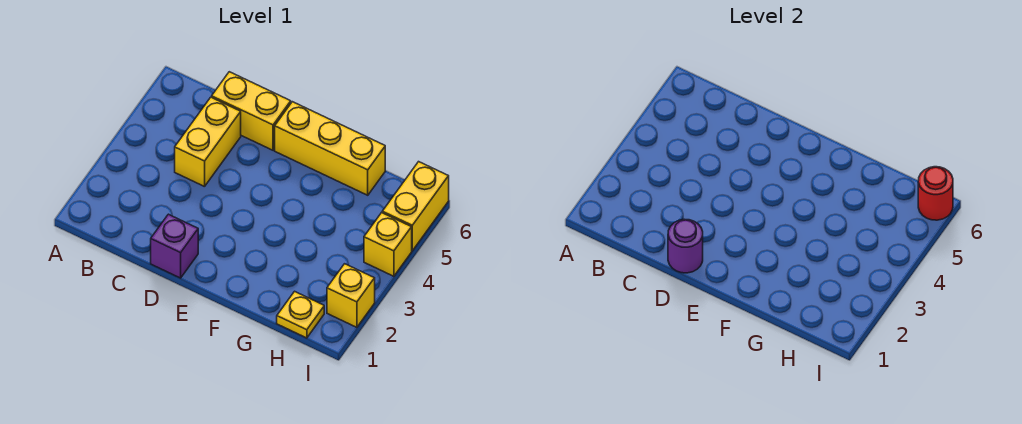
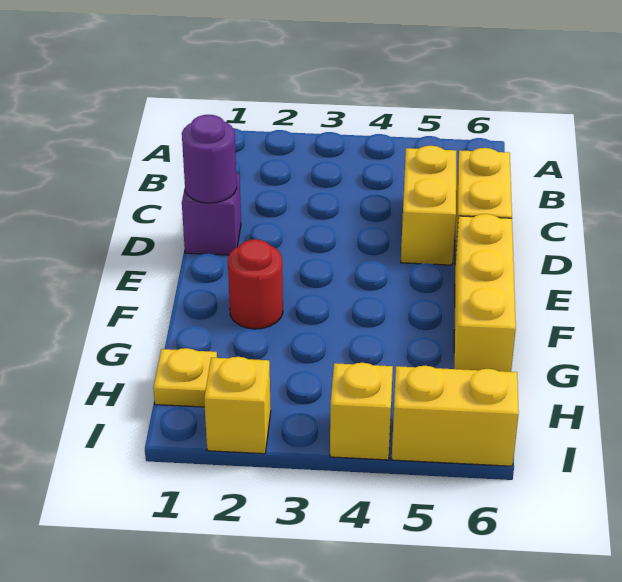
yellow brick C4:C5 level 1 -> yellow brick C5:D5 level 1
red round brick I6 level 2 -> red round brick F2 level 1

